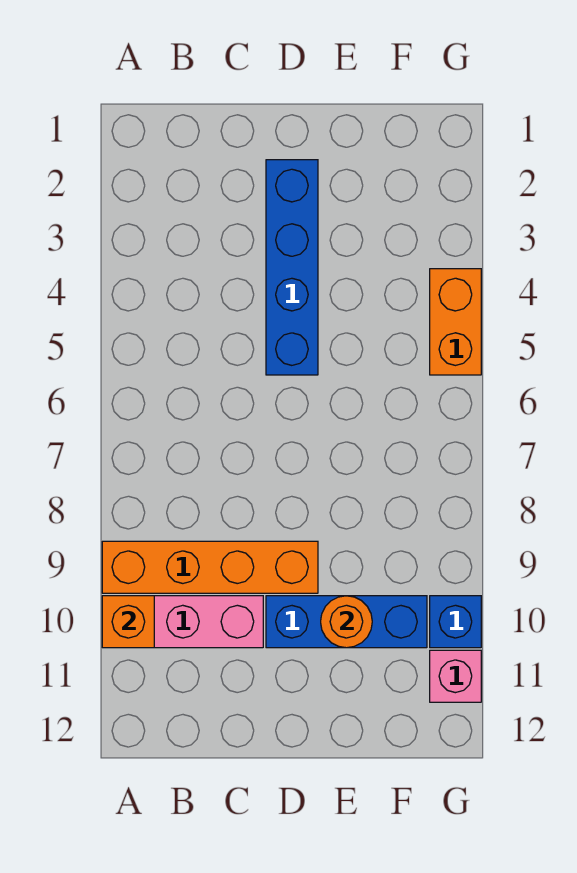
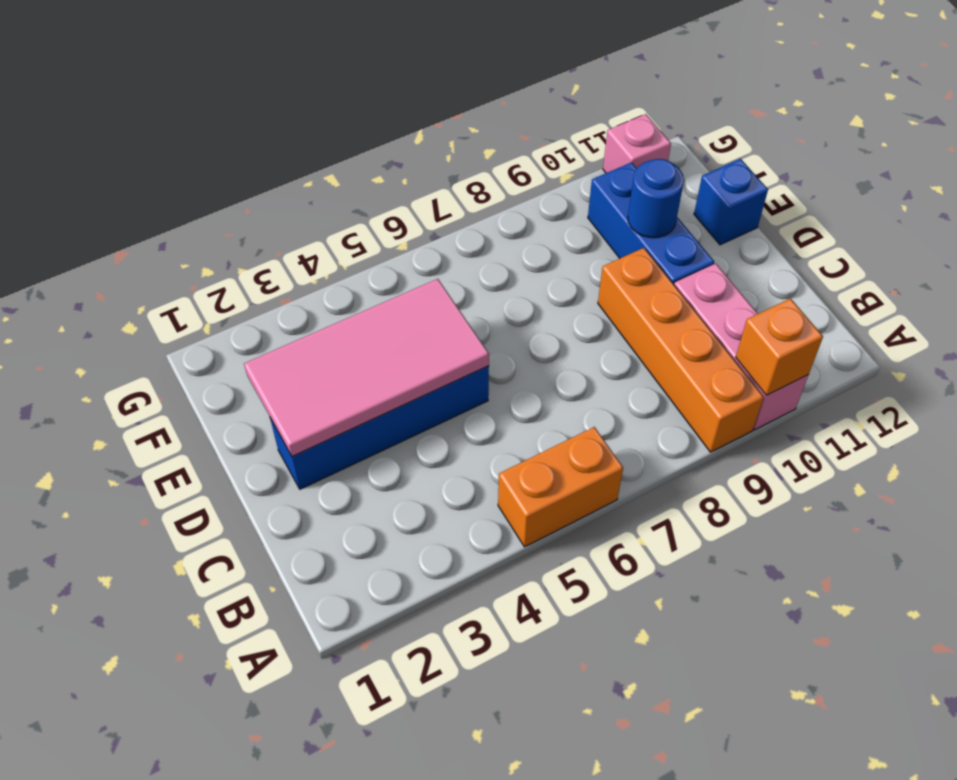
none -> pink tile D2:E5 level 2
orange round brick E10 level 2 -> blue round brick E10 level 2
orange brick G4:G5 level 1 -> orange brick A5:A6 level 1
blue brick G10 level 1 -> blue brick E12 level 1

